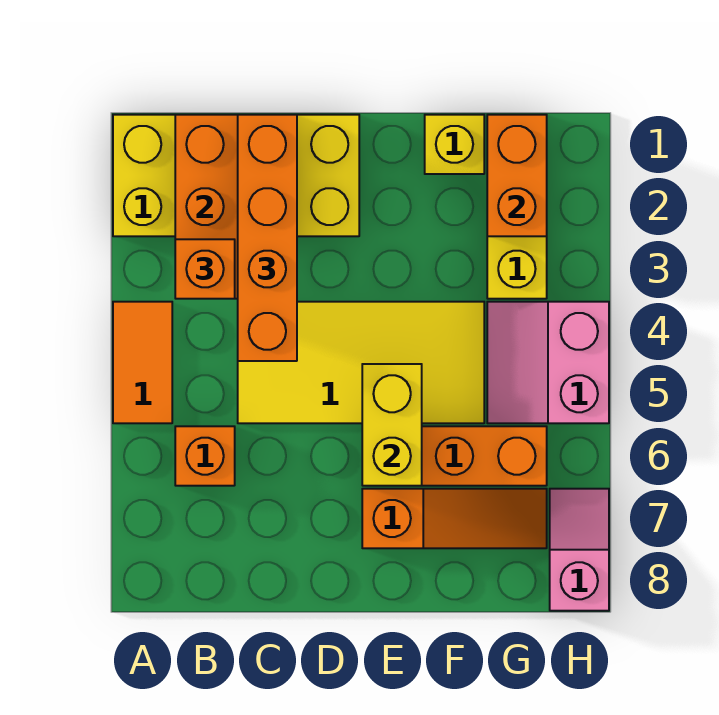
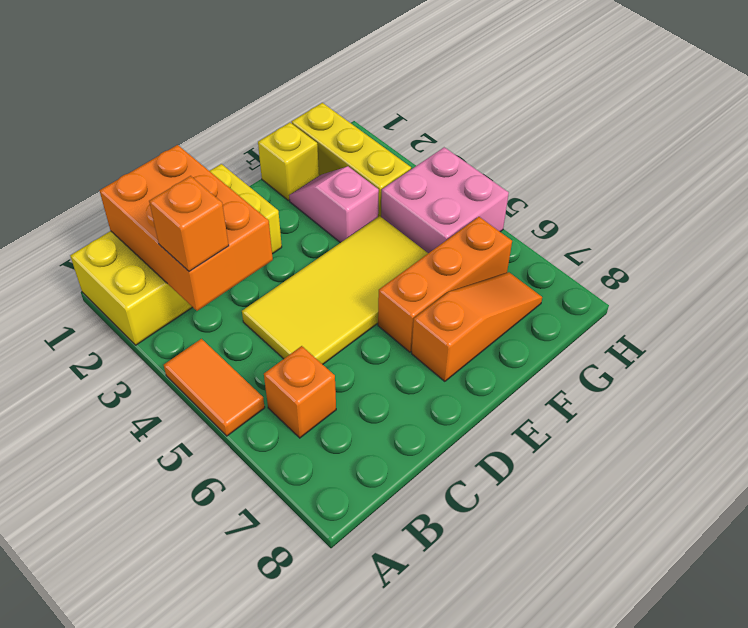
orange brick C1:C4 level 3 -> none
yellow brick E5:E6 level 2 -> none
orange brick G1:G2 level 2 -> none
pink slope G4:H5 level 1 top H -> pink brick G4:H5 level 1
pink slope H7:H8 level 1 top 8 -> pink slope F2:F3 level 1 top 3

